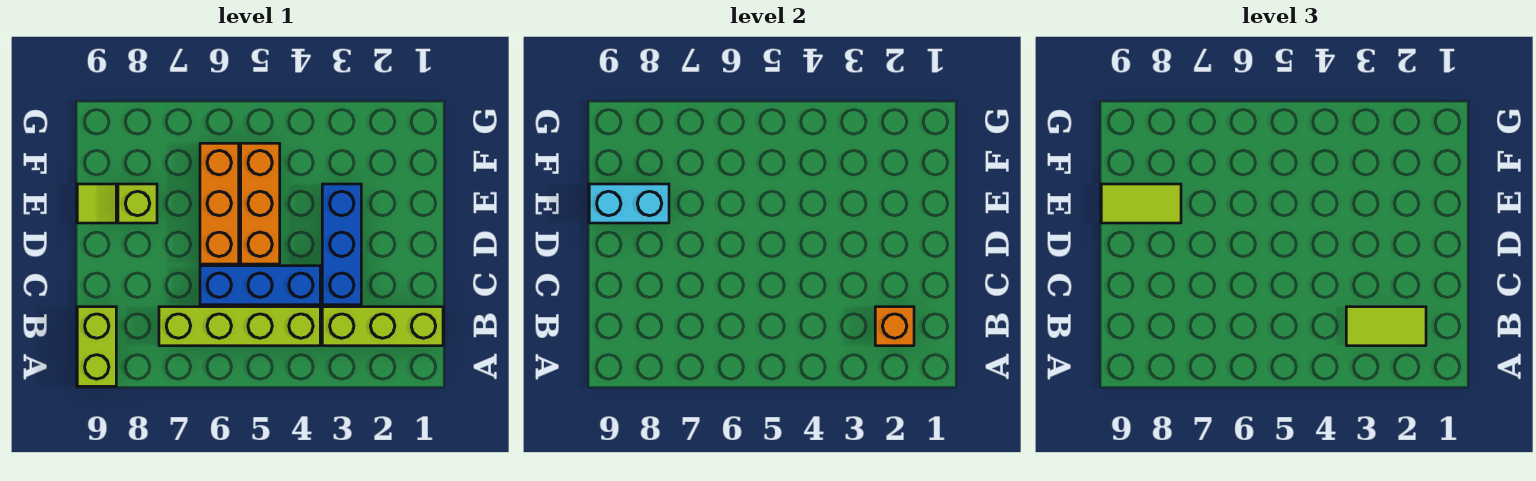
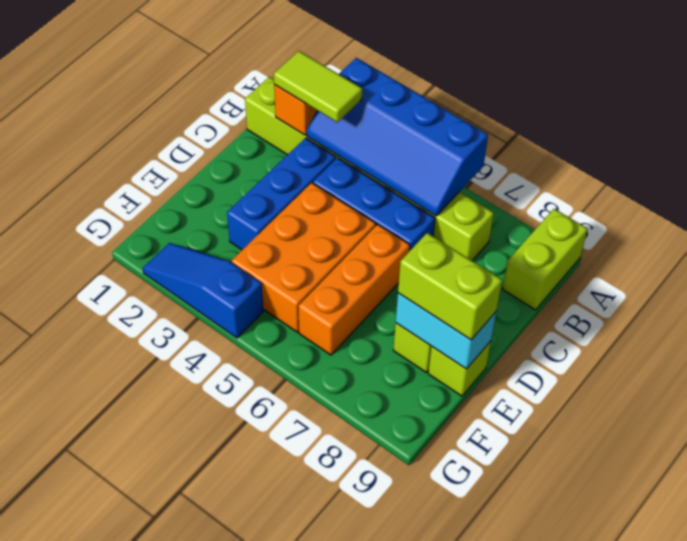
none -> blue slope A3:B6 level 2 top A
orange brick D5:F5 level 1 -> orange brick D4:F5 level 1
lime tile E8:E9 level 3 -> lime brick E8:E9 level 3
lime tile E9 level 1 -> lime brick E9 level 1
none -> blue slope G2:G4 level 1 top 4

